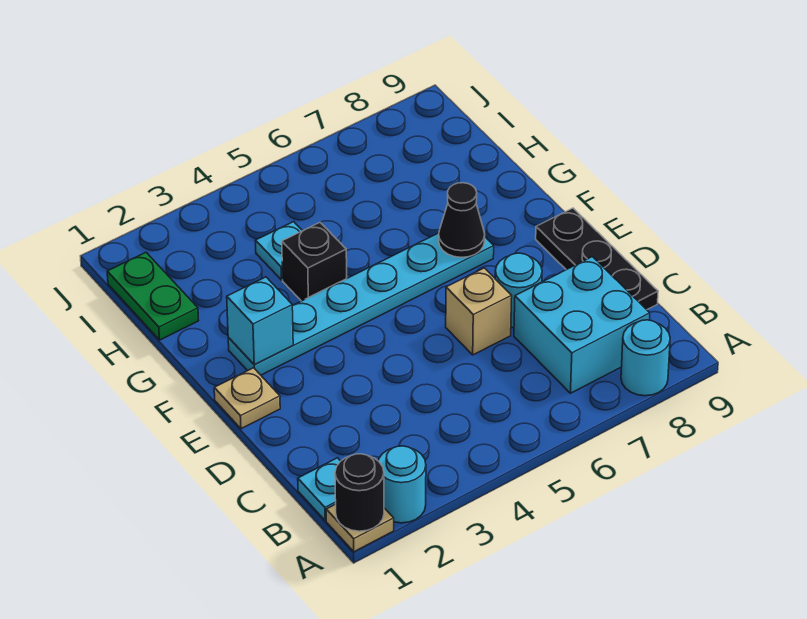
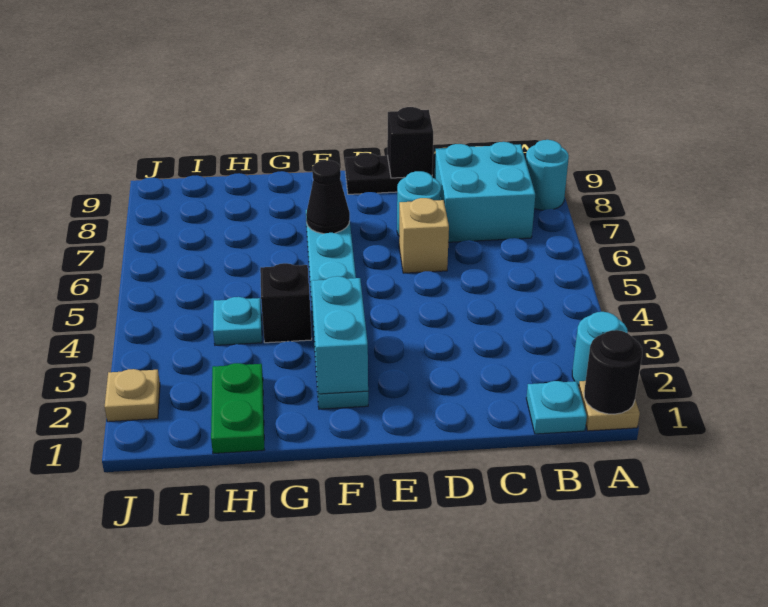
none -> black brick D9 level 2
tan plate E1 level 1 -> tan plate J2 level 1
cyan brick F2 level 2 -> cyan brick F2:F3 level 2
green plate H1:I1 level 1 -> green plate H1:H2 level 1

